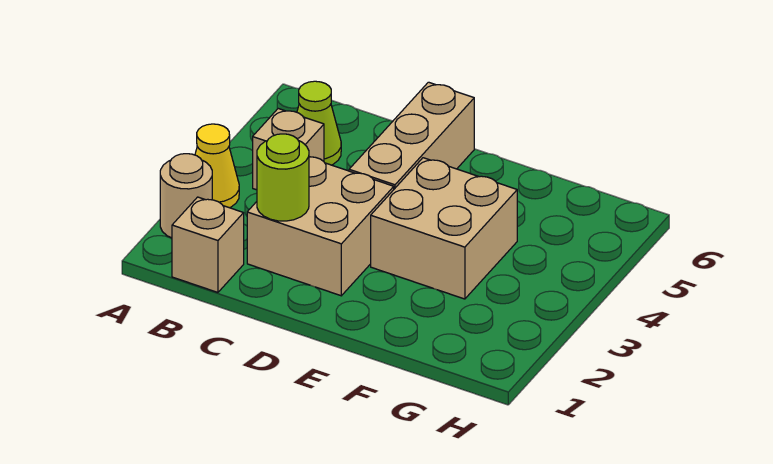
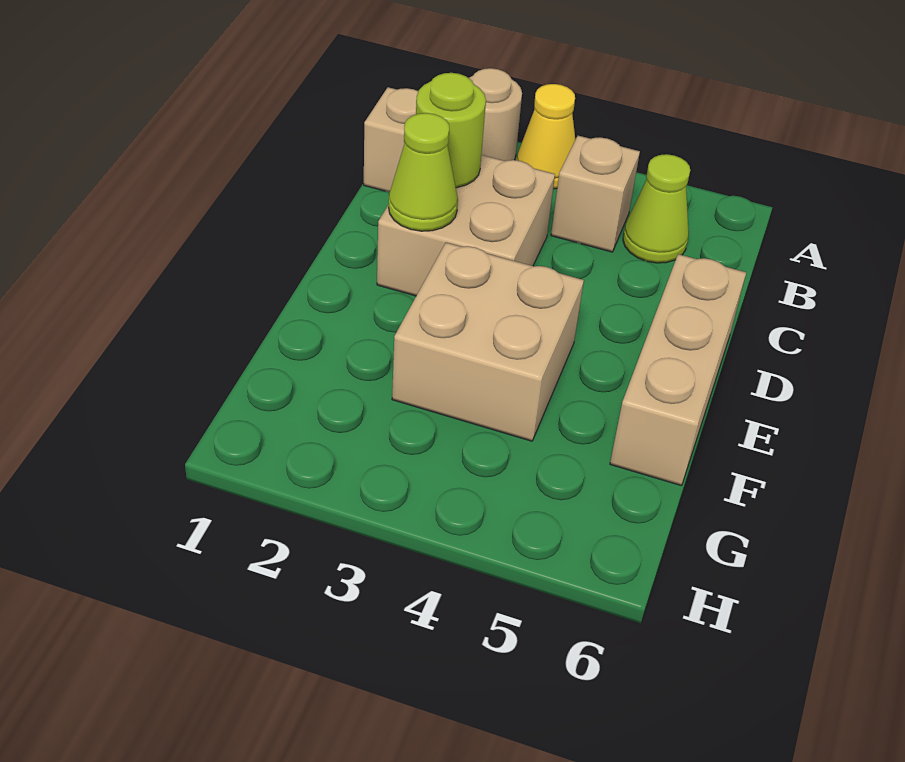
none -> lime cone D2 level 2
tan brick D4:D6 level 1 -> tan brick D6:F6 level 1

